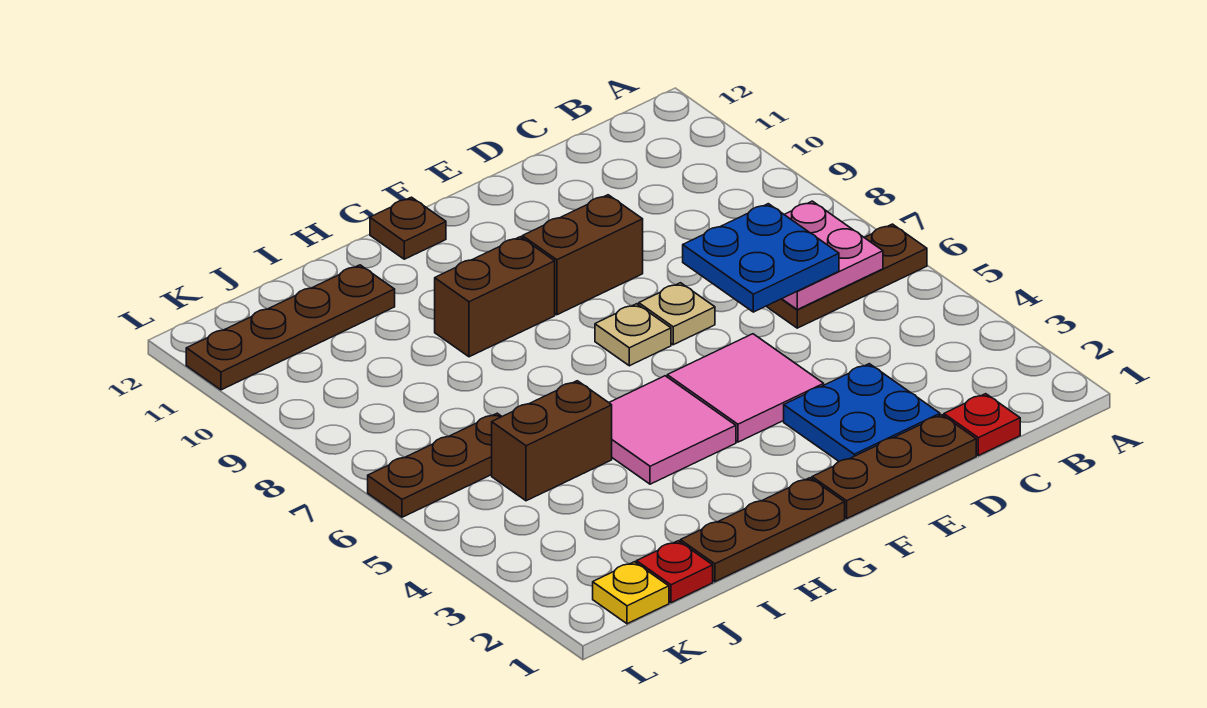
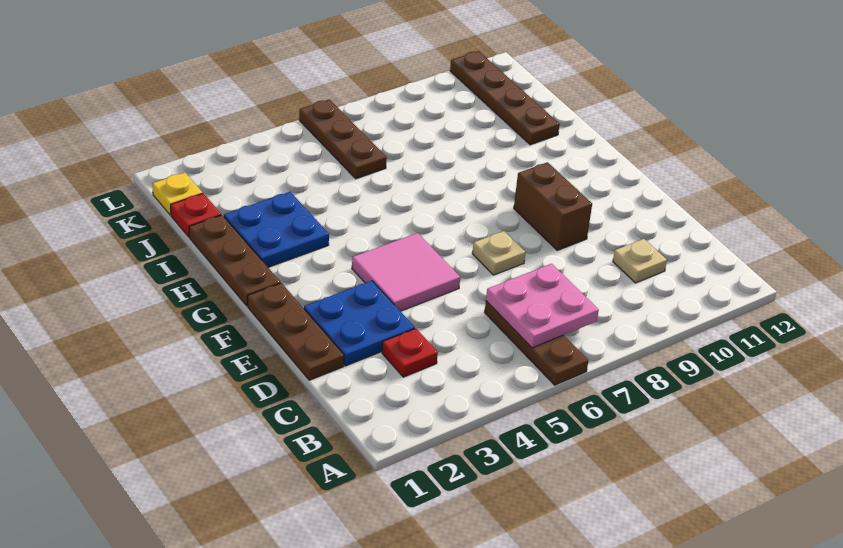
red plate C1 level 1 -> red plate C3 level 1
blue plate C6:D7 level 3 -> blue plate H2:I3 level 1
tan plate F7 level 1 -> tan plate C10 level 1
pink tile G4:H5 level 1 -> none
brown brick G9:H9 level 1 -> none
brown plate G12 level 1 -> none
brown brick I5:J5 level 1 -> none

